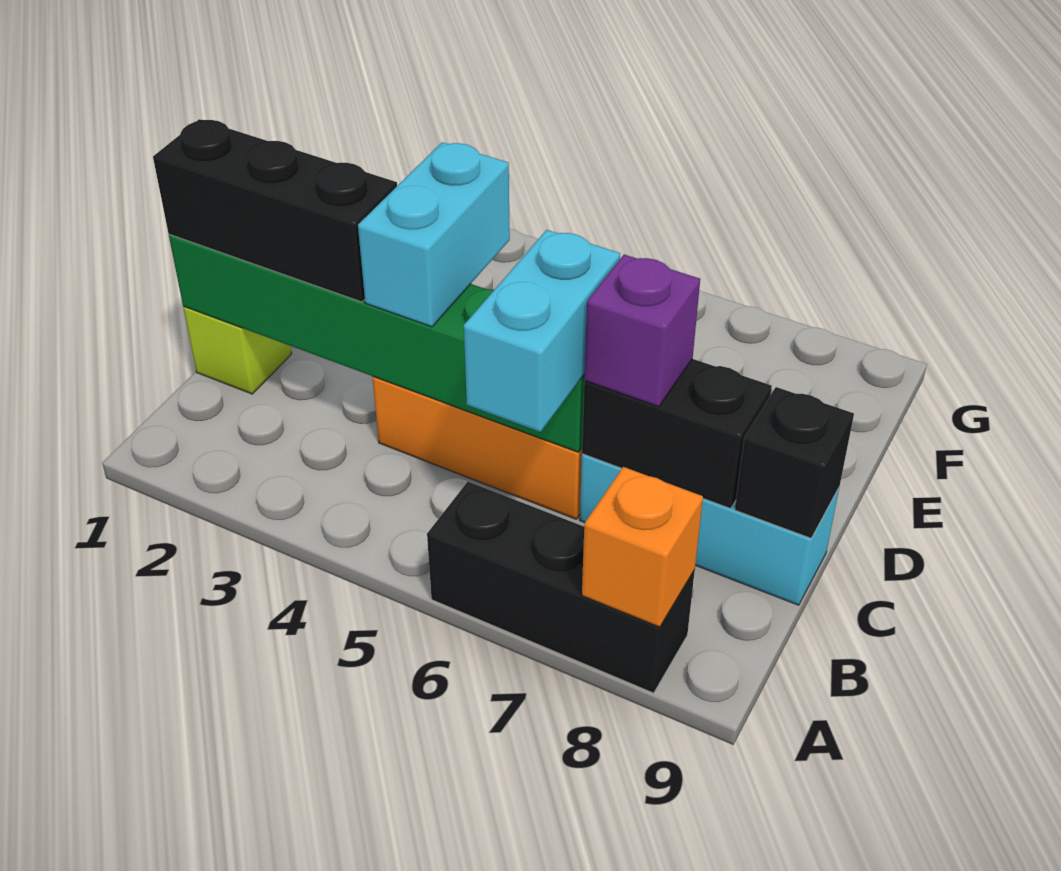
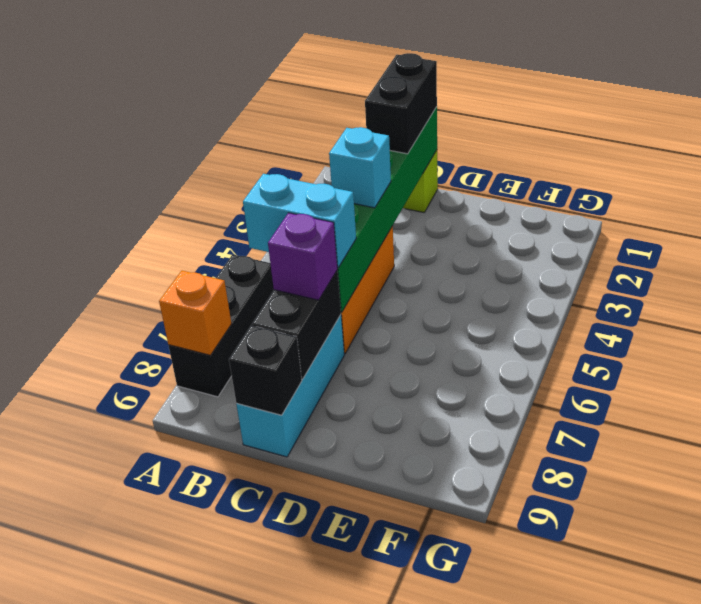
black brick C1:C3 level 3 -> black brick C1:C2 level 3
cyan brick C4:D4 level 3 -> cyan brick C4 level 3

